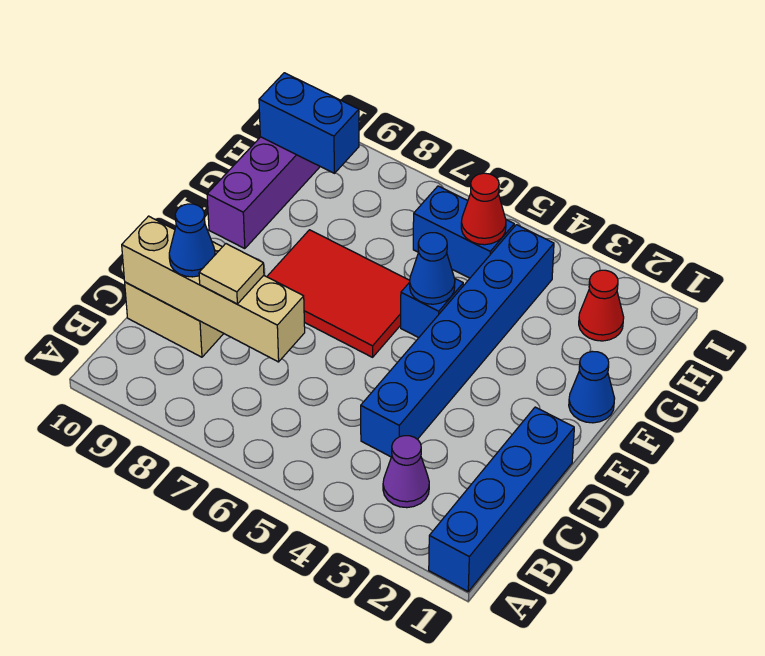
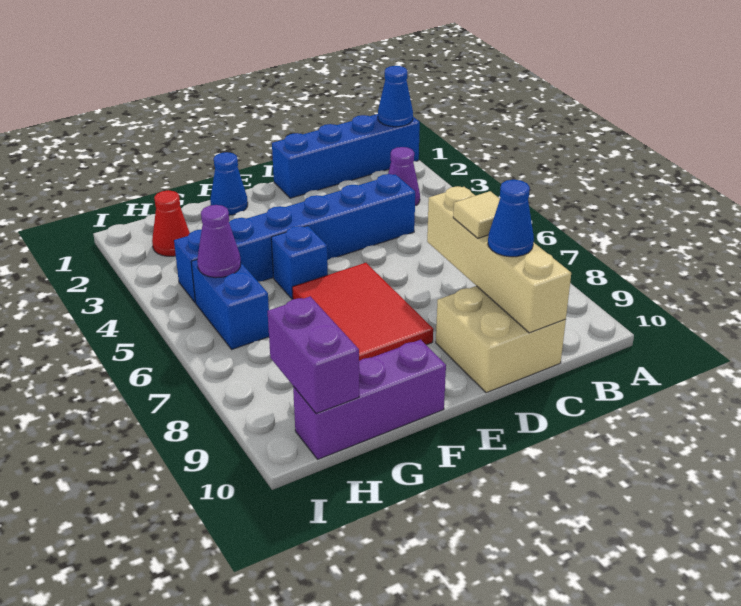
blue cone F5 level 2 -> blue cone A1 level 2
red cone H5 level 2 -> purple cone H5 level 2
blue brick H9:H10 level 2 -> purple brick H9:H10 level 2

